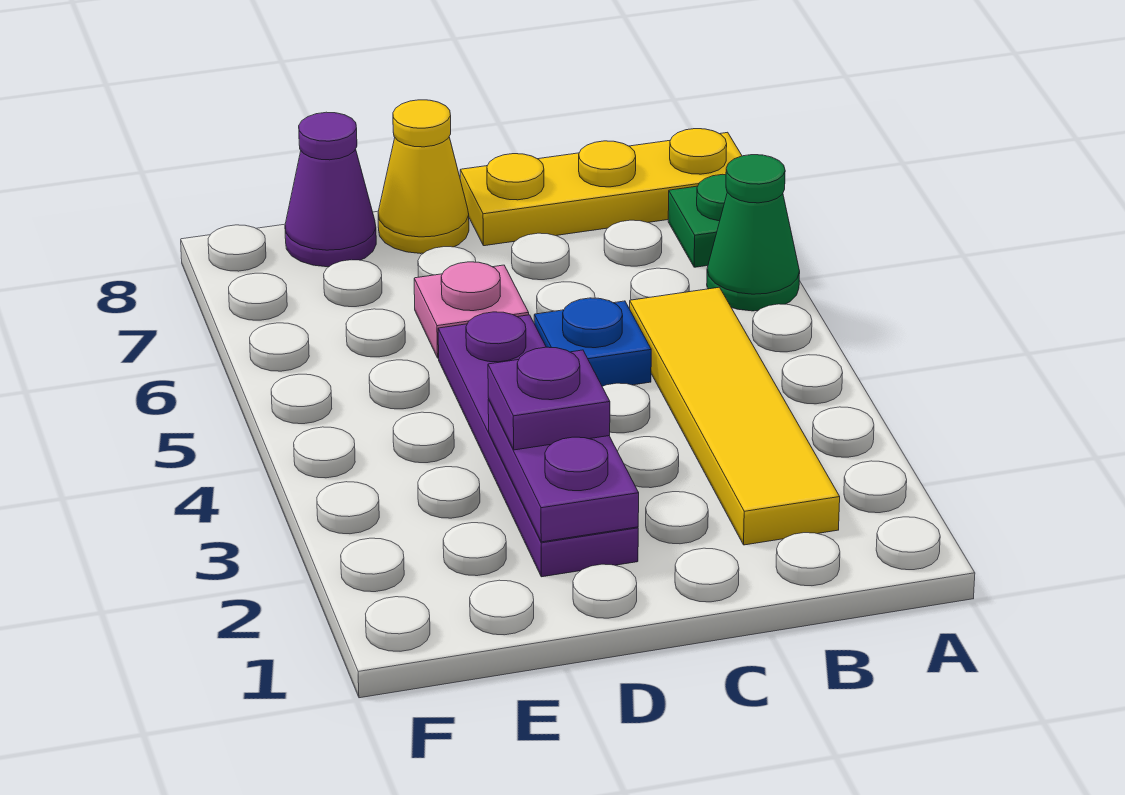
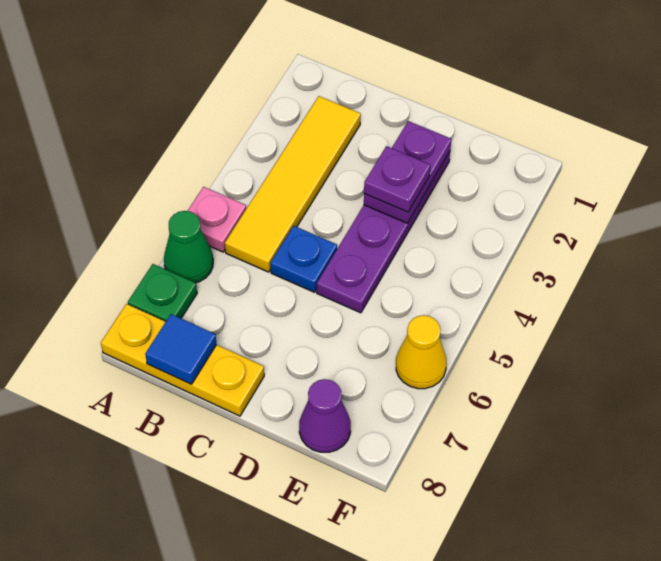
none -> blue tile B8 level 2
pink plate D6 level 1 -> pink plate A5 level 1
yellow cone D8 level 1 -> yellow cone F6 level 1

